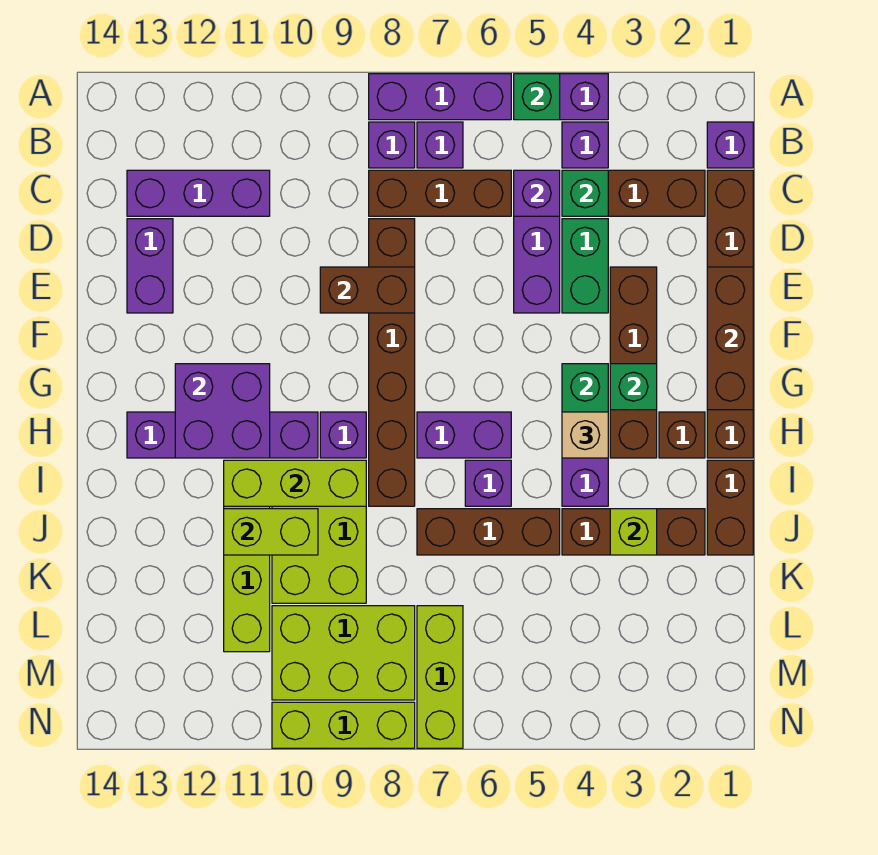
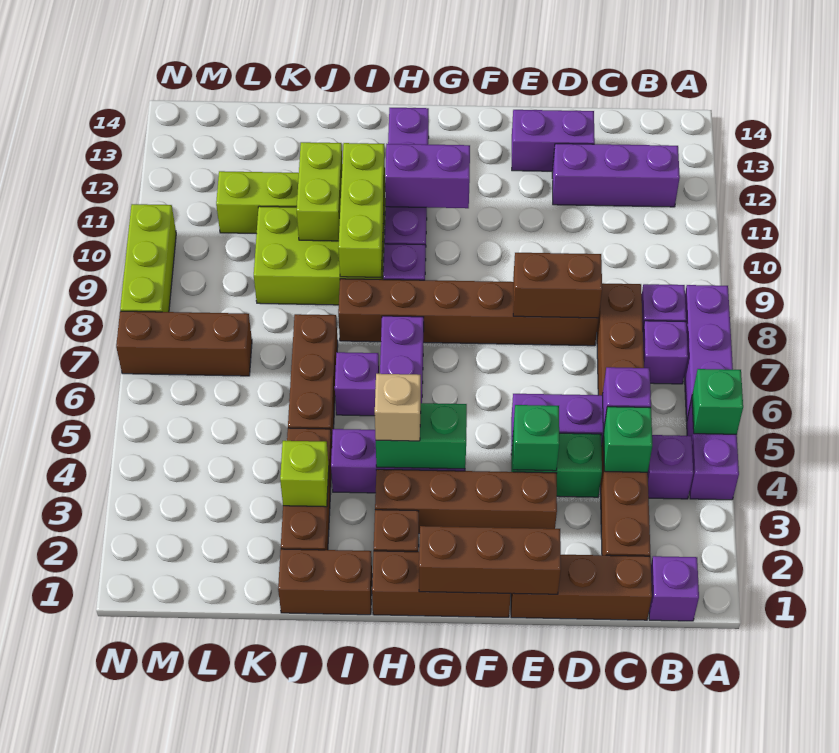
purple brick C11:C13 level 1 -> purple brick B12:D12 level 1
brown brick E8:E9 level 2 -> brown brick D8:E8 level 2
green brick G3 level 2 -> green brick E4 level 2
purple brick G11:H12 level 2 -> purple brick G11:H11 level 2
lime brick L7:N7 level 1 -> brown brick L7:N7 level 1
lime brick L8:M10 level 1 -> none

